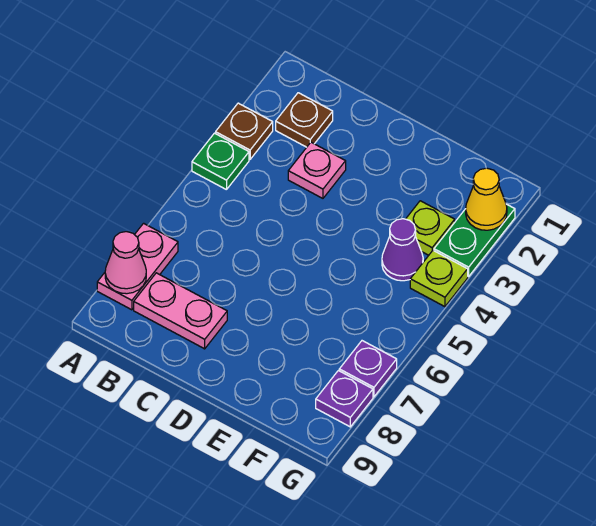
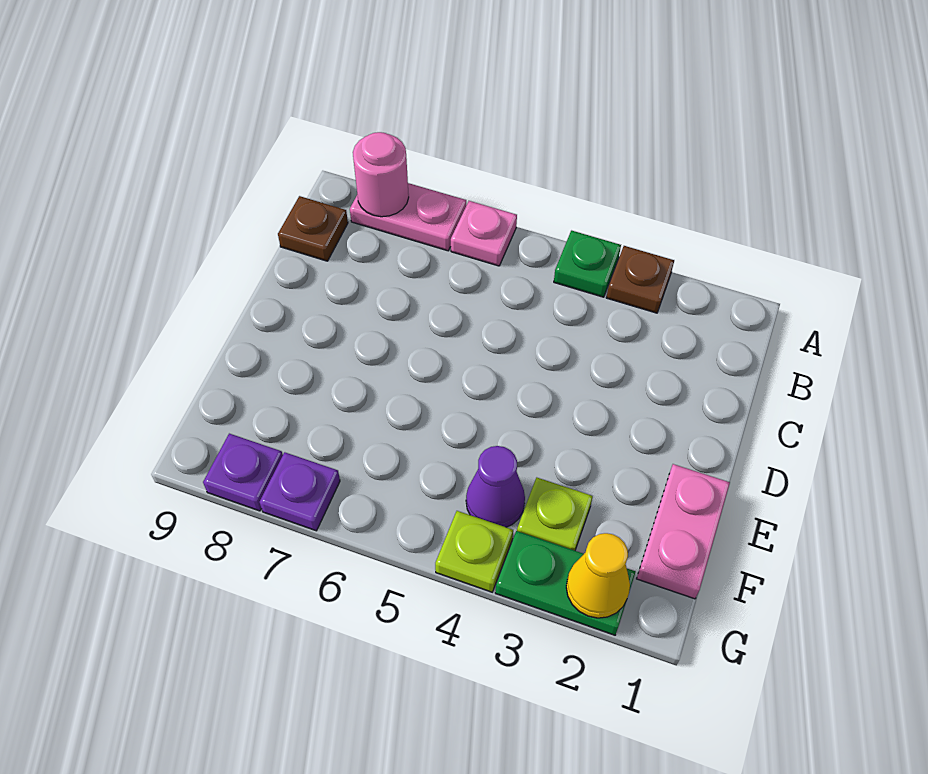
pink cone A8 level 2 -> pink round brick A8 level 2
brown plate B2 level 1 -> brown plate B9 level 1
pink plate B8:C8 level 1 -> pink plate E1:F1 level 1
pink plate C3 level 1 -> pink plate A6 level 1

